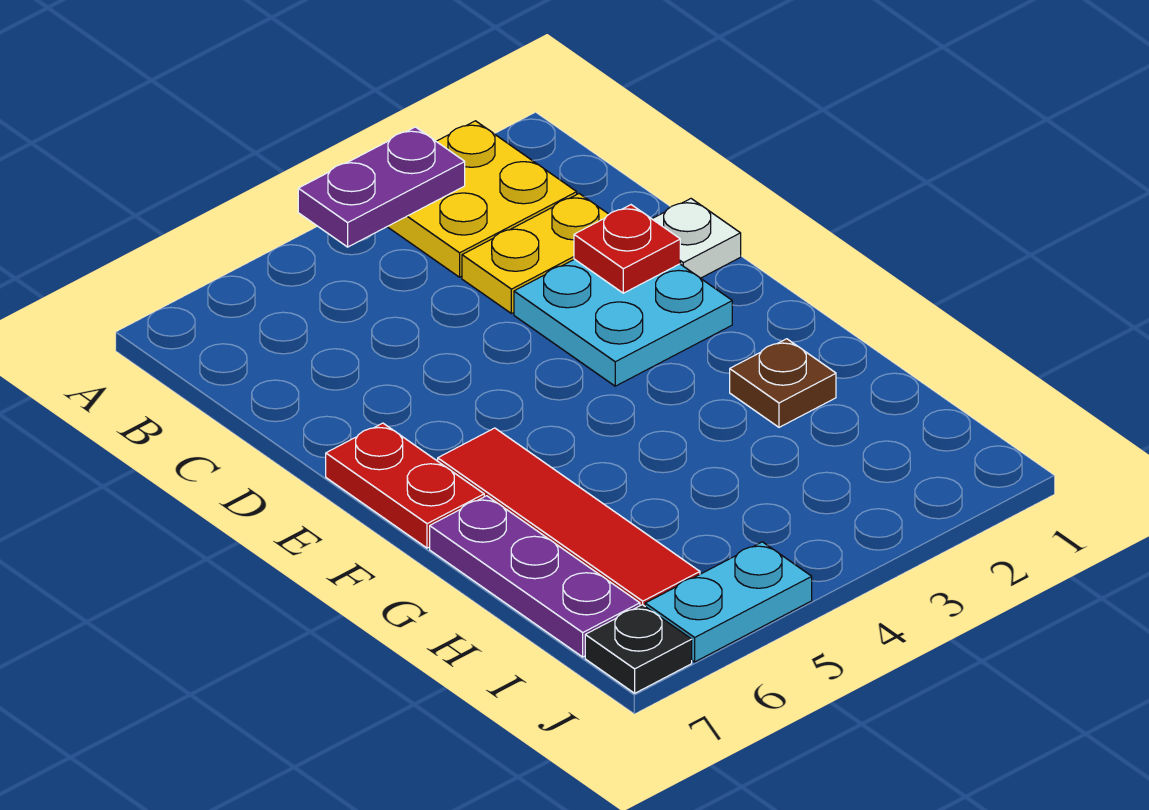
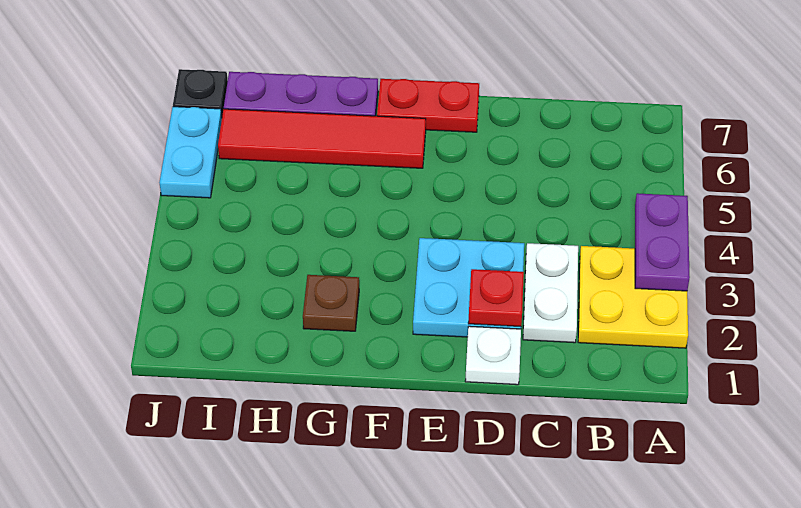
yellow plate C2:C3 level 1 -> white plate C2:C3 level 1

